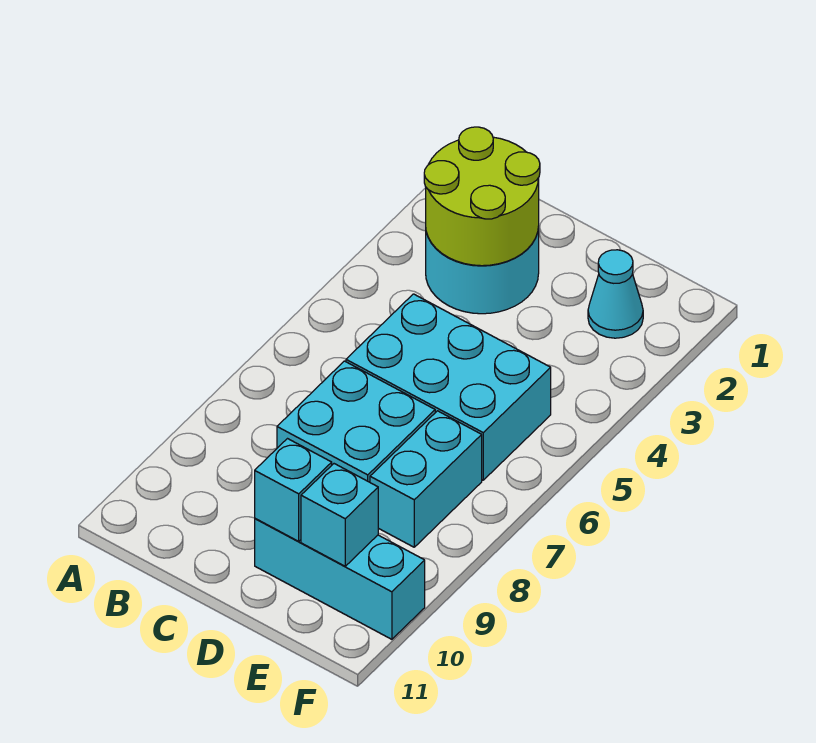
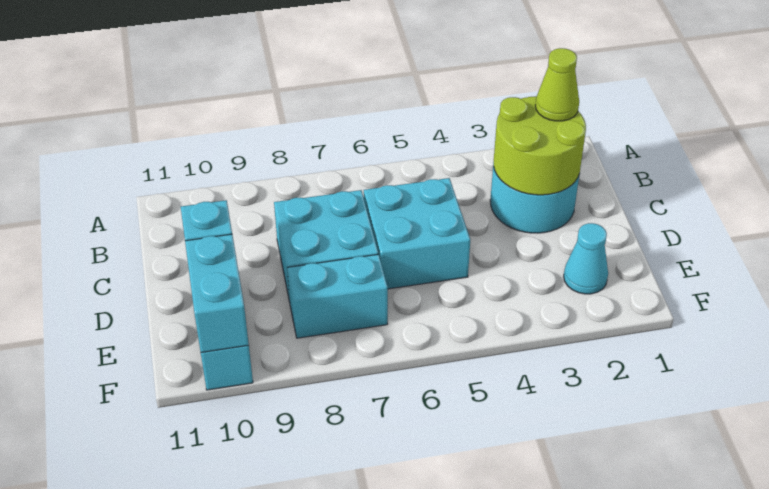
none -> lime cone B2 level 3
cyan brick C5:E6 level 1 -> cyan brick C5:D6 level 1
cyan brick E10 level 2 -> cyan brick E10:F10 level 2

